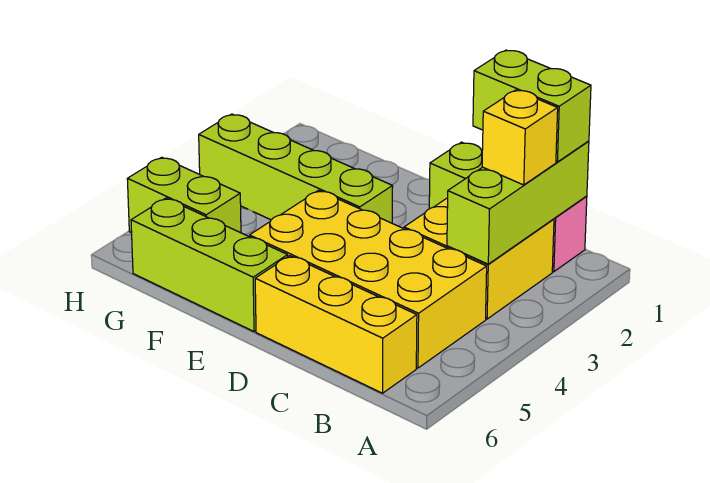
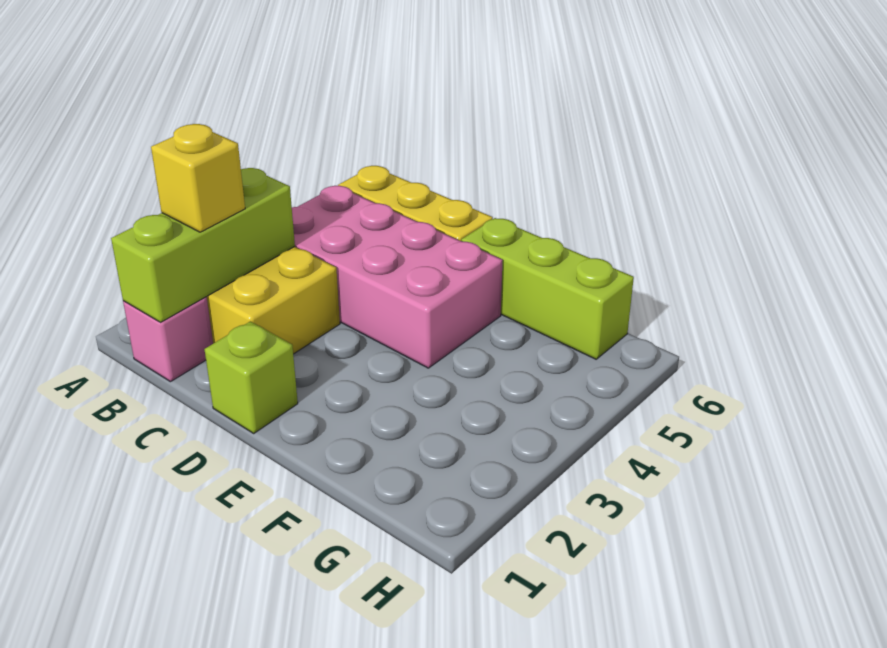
lime brick B1:C1 level 3 -> none
yellow brick B4:E5 level 1 -> pink brick B4:E5 level 1
lime brick E3:H3 level 1 -> none
lime brick G5:H5 level 1 -> none

